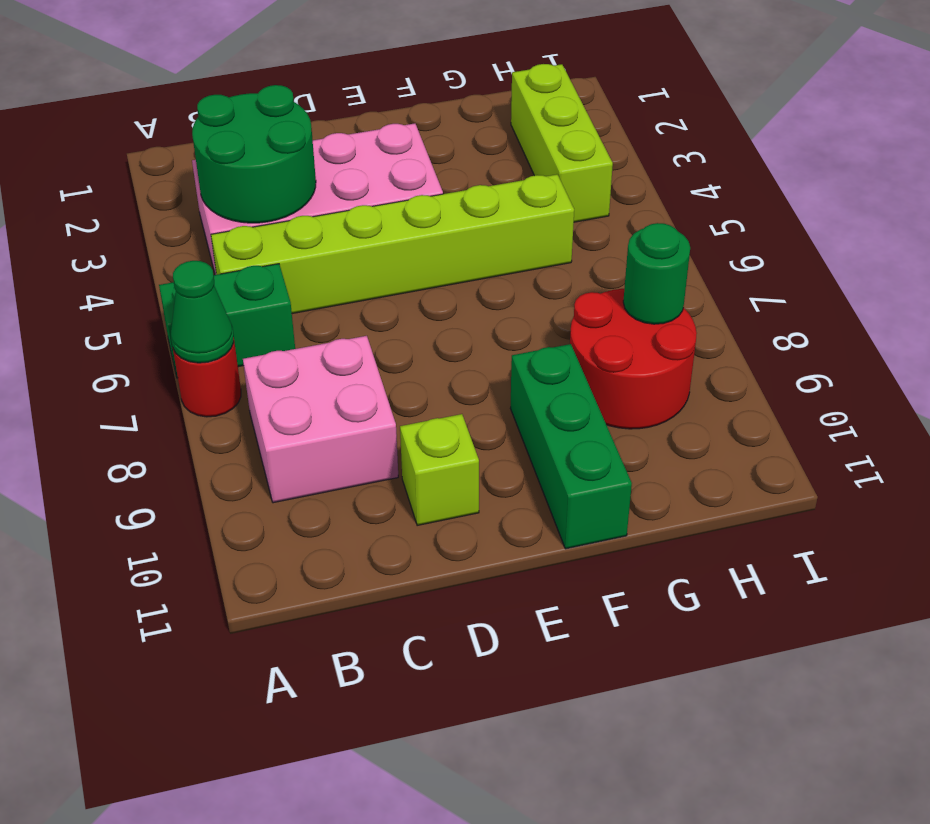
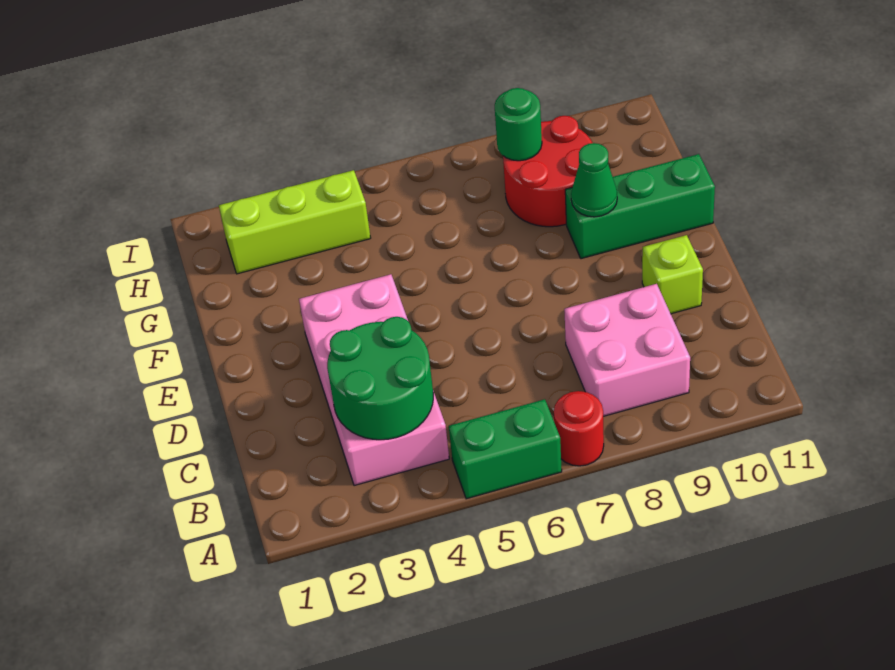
green brick A6:B6 level 1 -> green brick A5:A6 level 1
green cone A7 level 2 -> green cone F9 level 2
lime brick B5:G5 level 1 -> none

